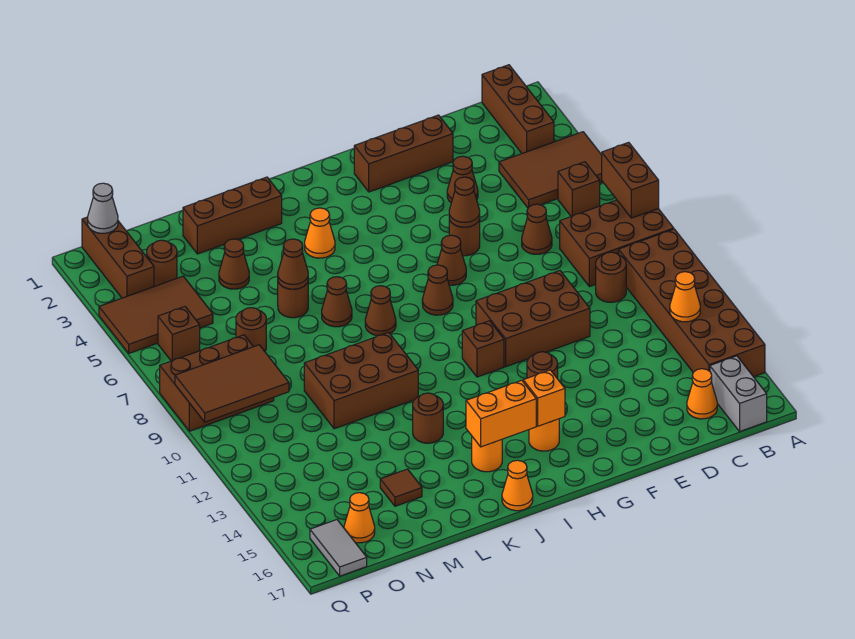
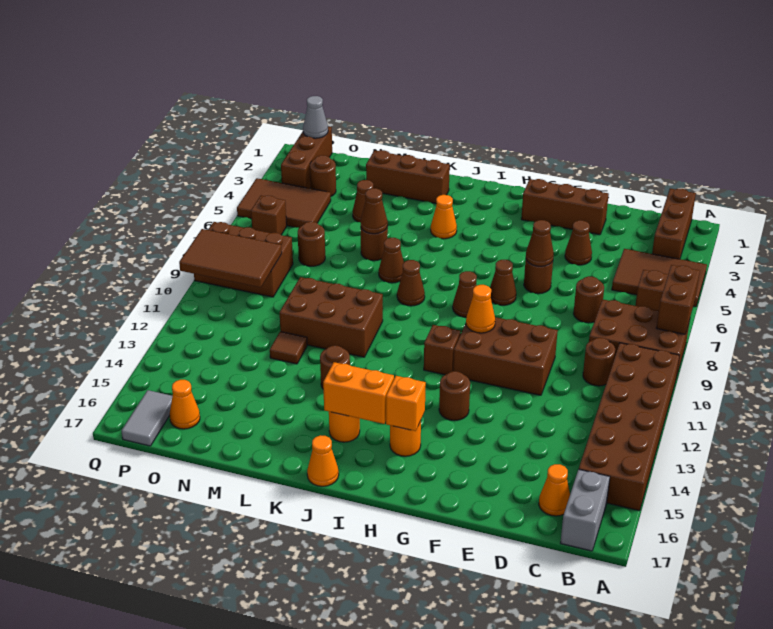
orange cone B13 level 2 -> orange cone G10 level 2
brown cone D7 level 1 -> brown round brick D7 level 1
brown tile M15 level 1 -> brown tile M12 level 1

